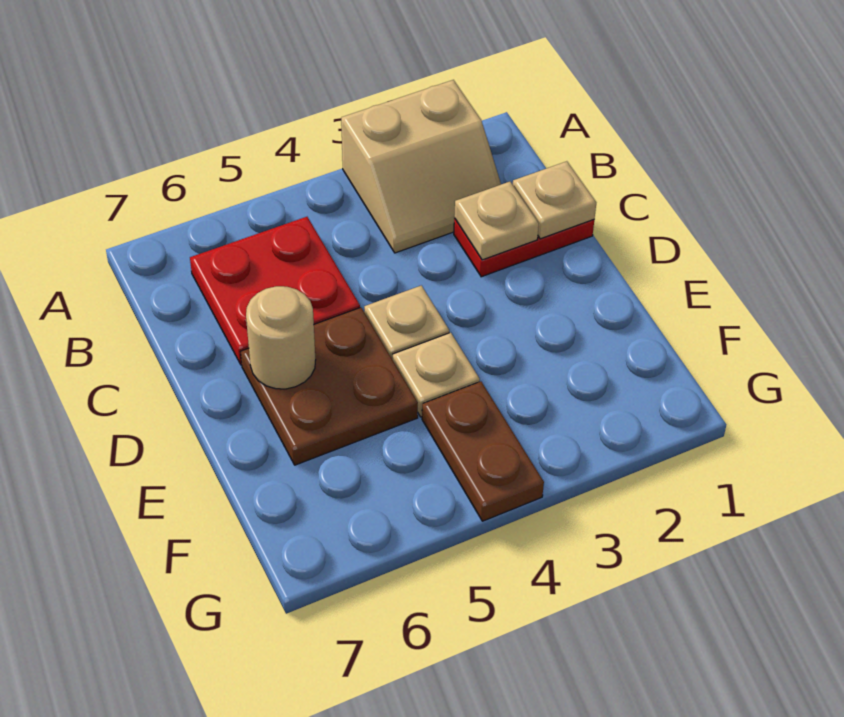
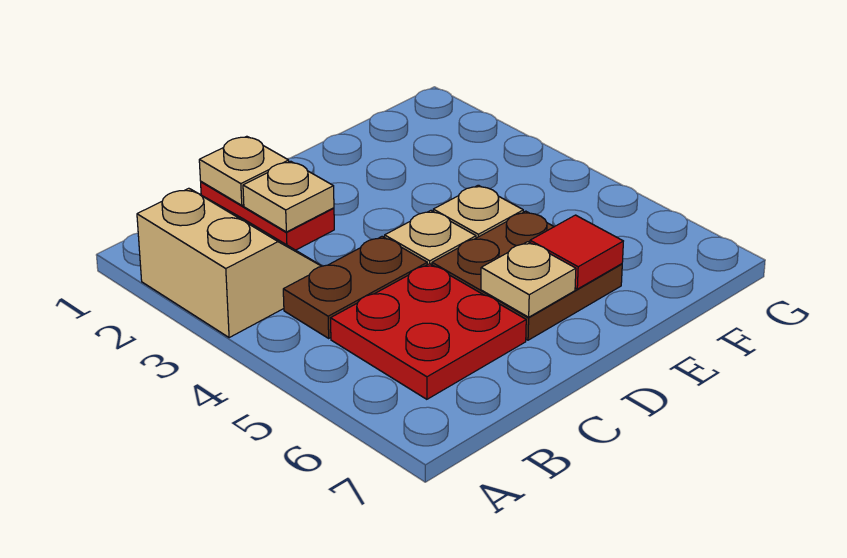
tan round brick D6 level 2 -> tan plate D6 level 2
none -> red tile E6 level 2
brown plate F4:G4 level 1 -> brown plate B4:C4 level 1

